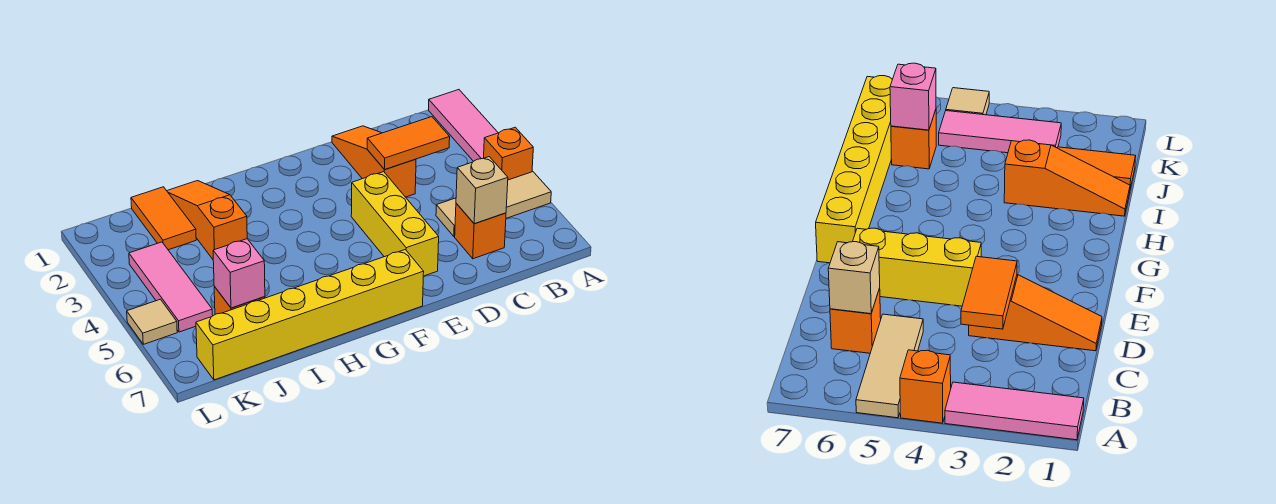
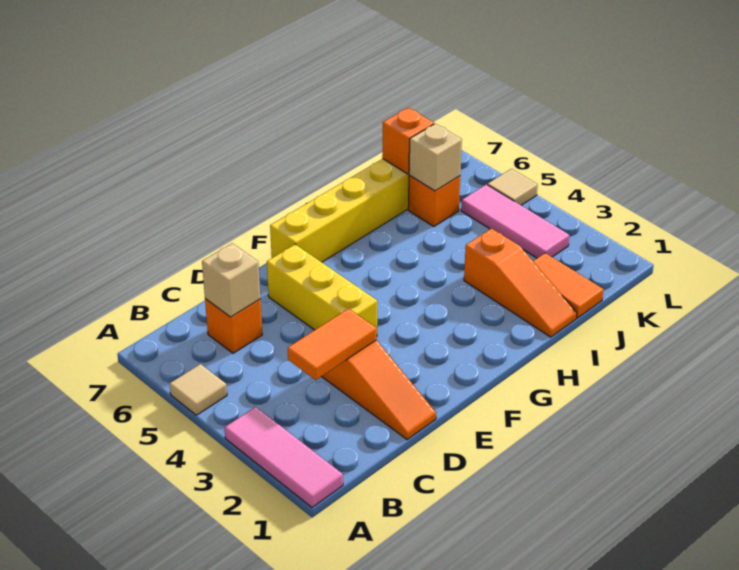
orange brick A4 level 1 -> orange brick J7 level 2
tan tile A5:C5 level 1 -> tan tile A5 level 1
pink brick J6 level 2 -> tan brick J6 level 2

